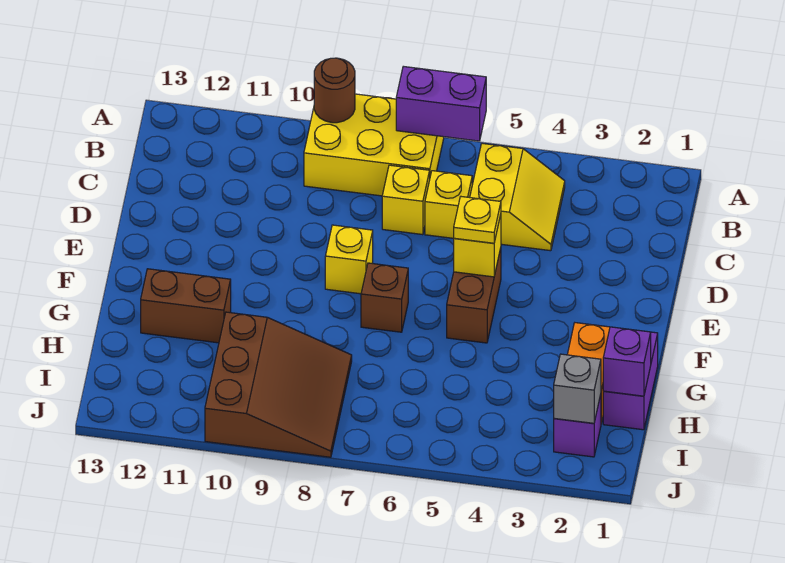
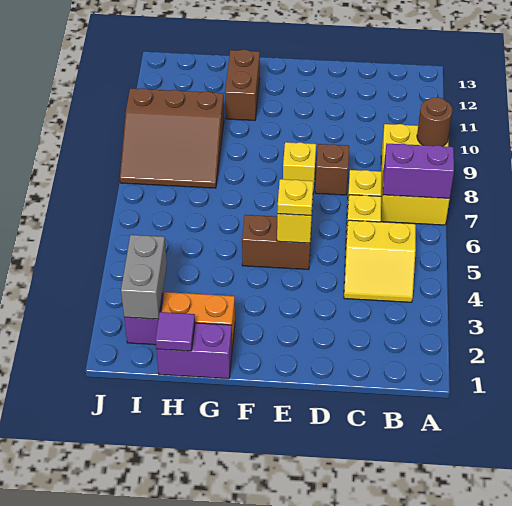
purple brick A6:A7 level 2 -> purple brick A7:B7 level 2
brown brick F7 level 1 -> brown brick D8 level 1
purple brick H1 level 2 -> purple tile H1 level 2
grey brick I2 level 2 -> grey brick I2:I3 level 2

